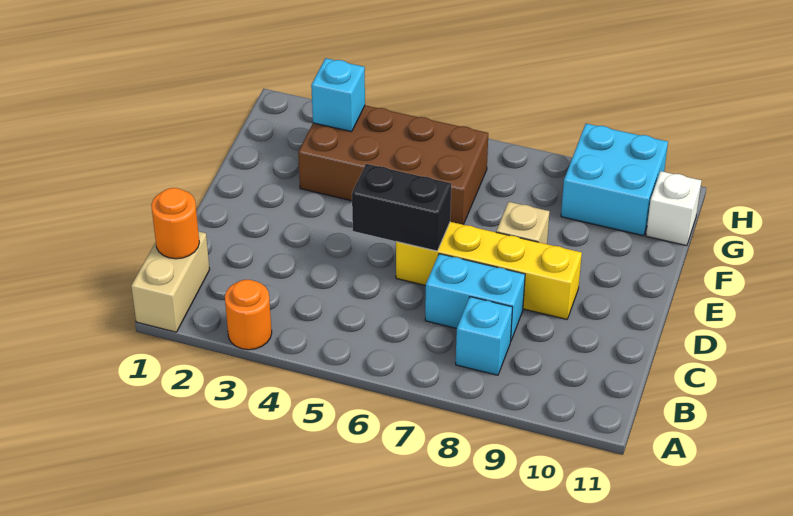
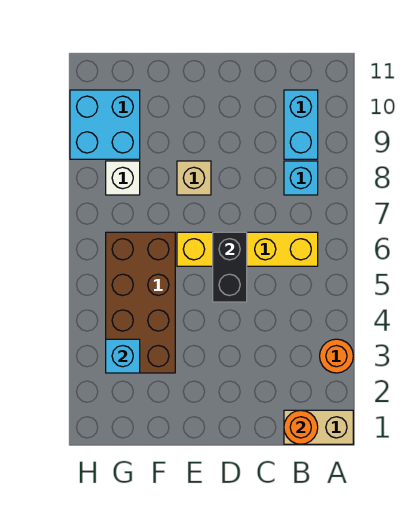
cyan brick C7:C8 level 1 -> cyan brick B9:B10 level 1
yellow brick D6:D9 level 1 -> yellow brick B6:E6 level 1
white brick G11 level 1 -> white brick G8 level 1

